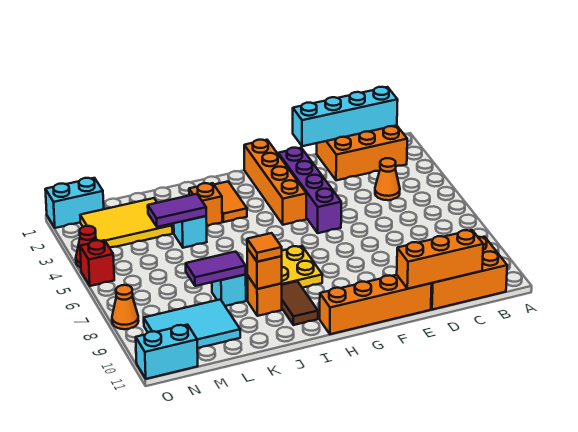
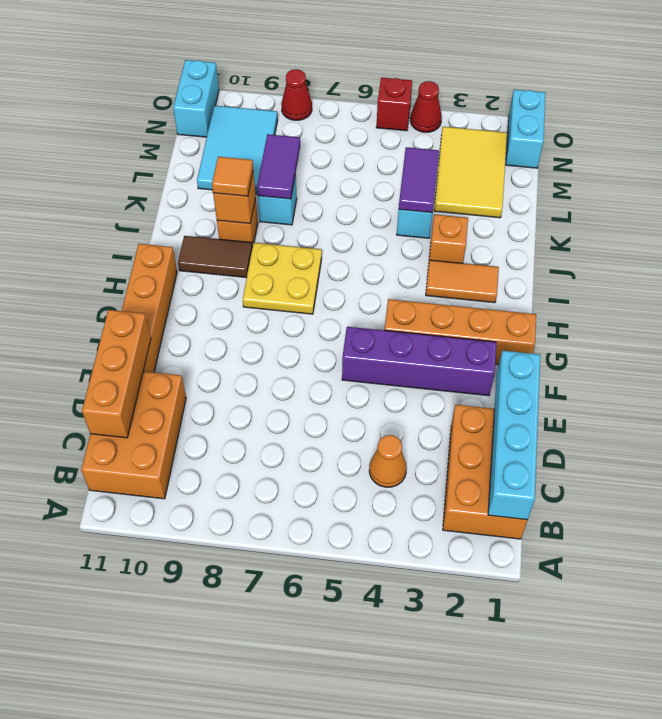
orange cone O8 level 1 -> red cone O8 level 1

